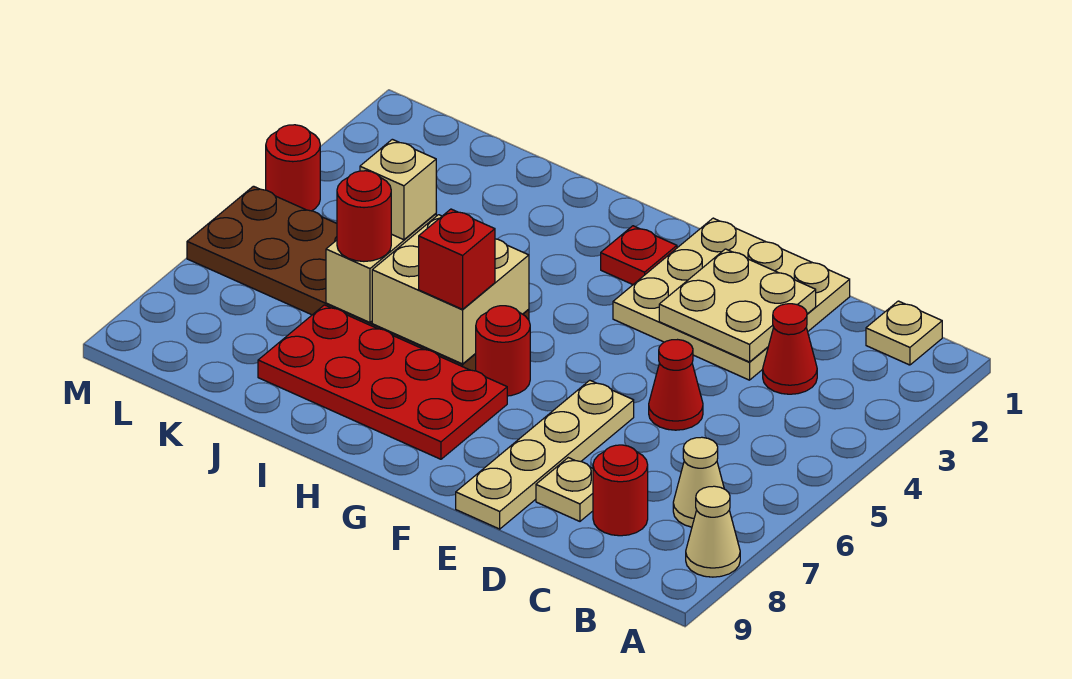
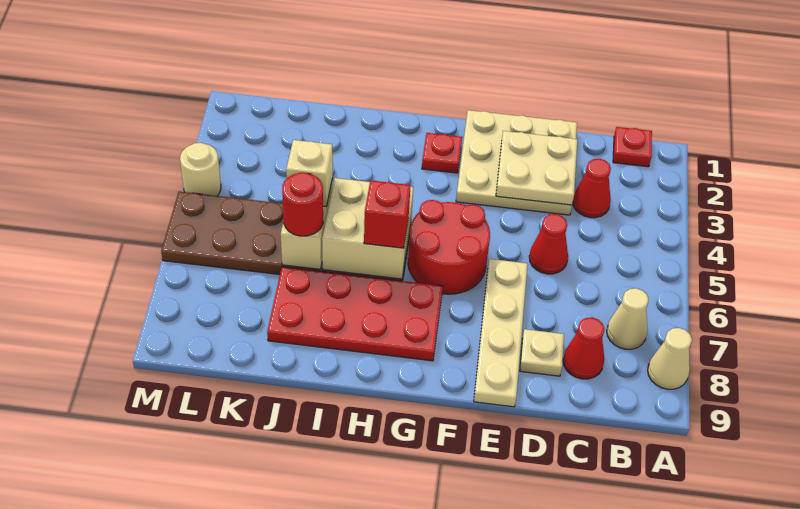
tan plate B1 level 1 -> red plate B1 level 1
red round brick C8 level 1 -> red cone C8 level 1
red round brick G6 level 1 -> red round brick F5:G6 level 1
red round brick M4 level 1 -> tan round brick M4 level 1

